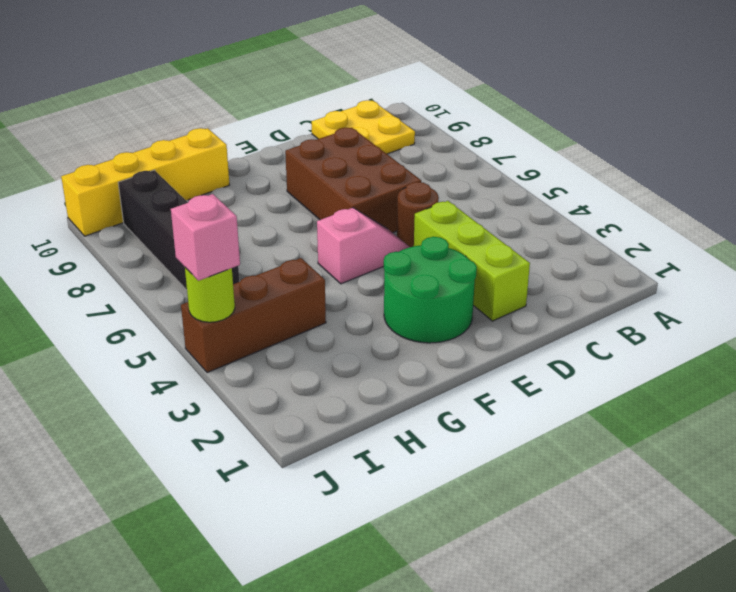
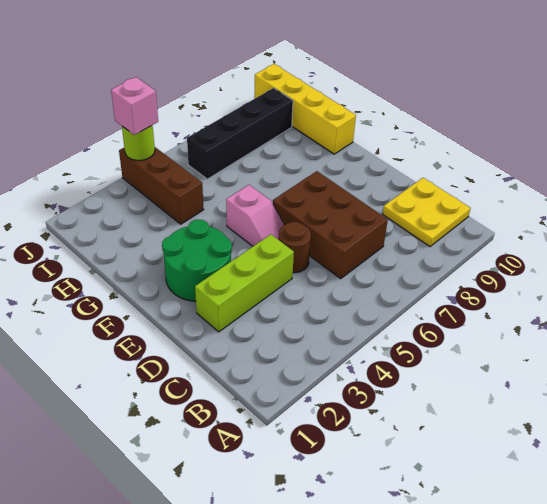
brown brick D6:E8 level 1 -> brown brick C6:E7 level 1

